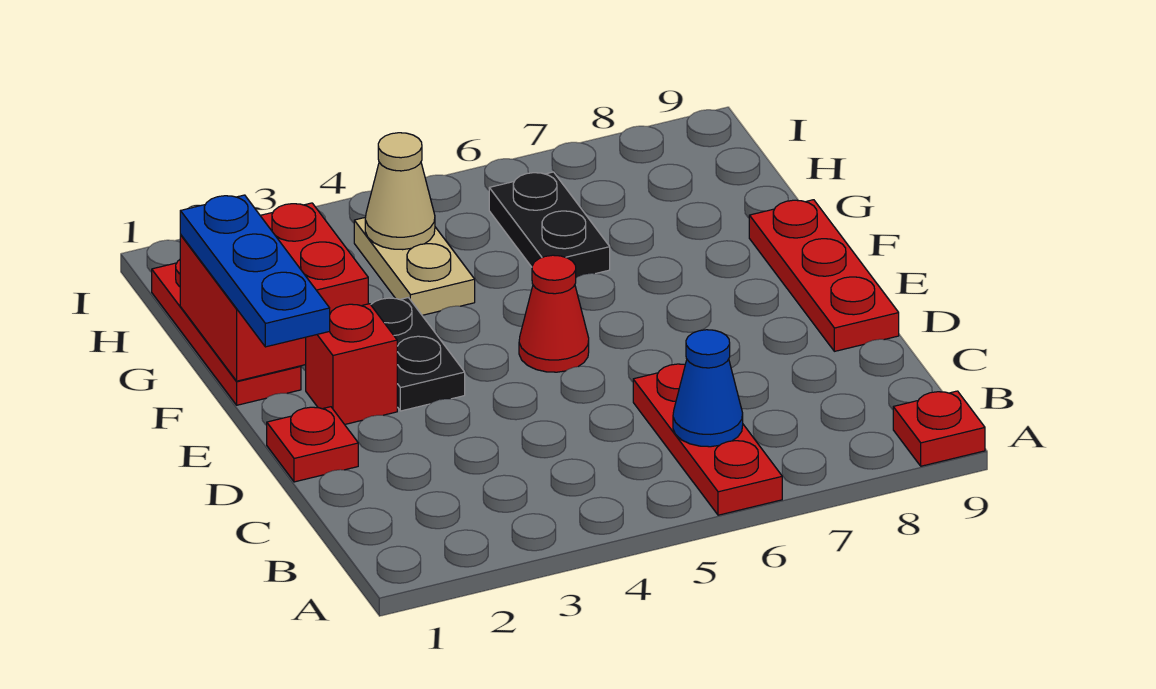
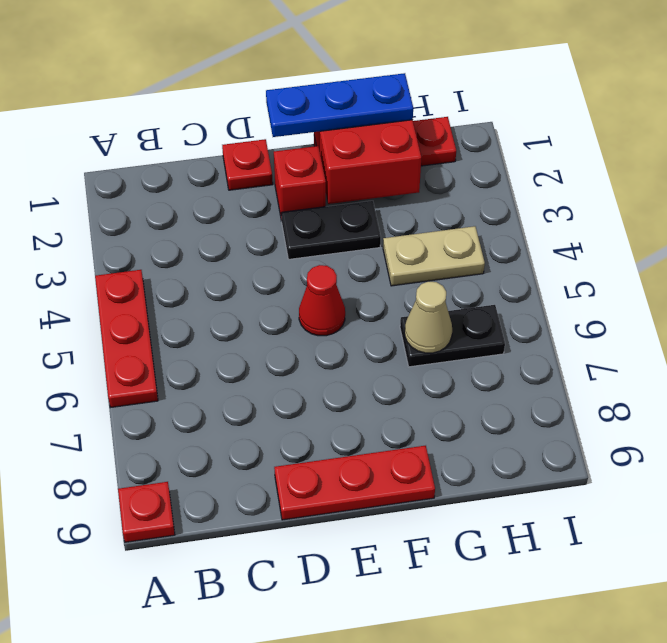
red plate A6:C6 level 1 -> red plate A4:A6 level 1
blue cone B6 level 2 -> none
tan cone H4 level 2 -> tan cone G6 level 2

